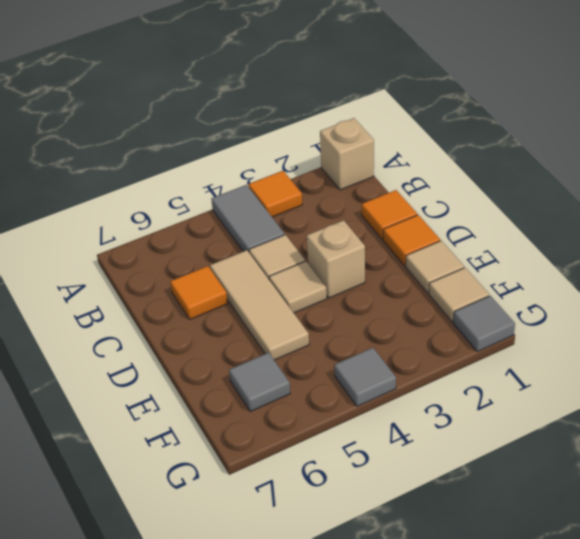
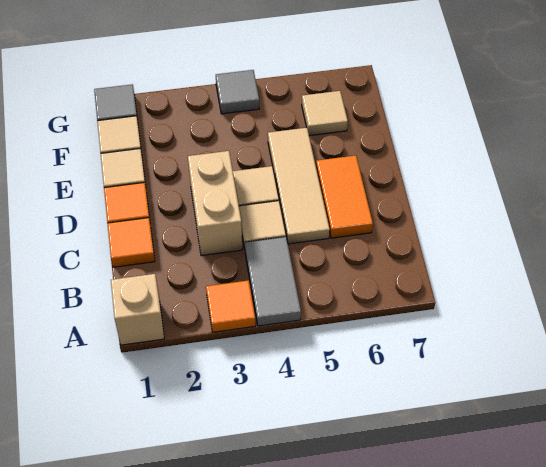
orange tile C6 level 1 -> orange tile C6:D6 level 1
tan brick D3 level 1 -> tan brick C3:D3 level 1
grey tile F6 level 1 -> tan tile F6 level 1

